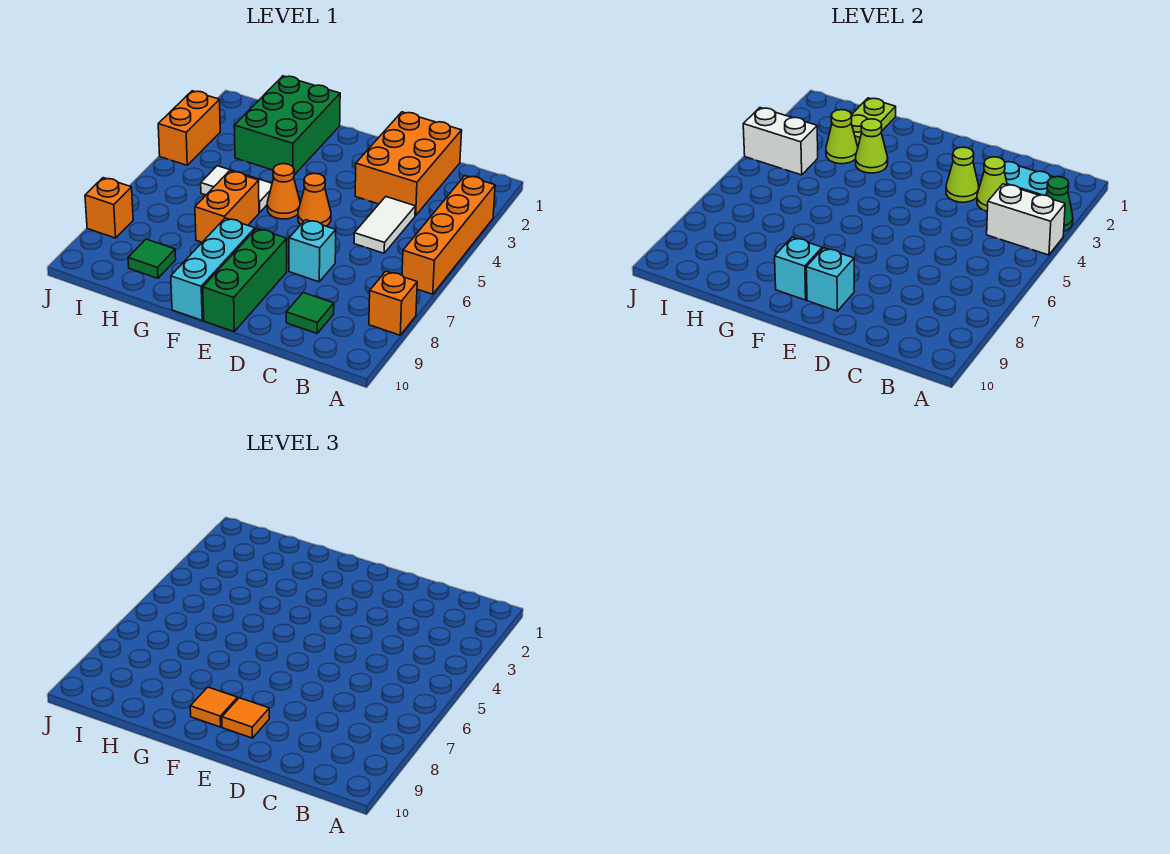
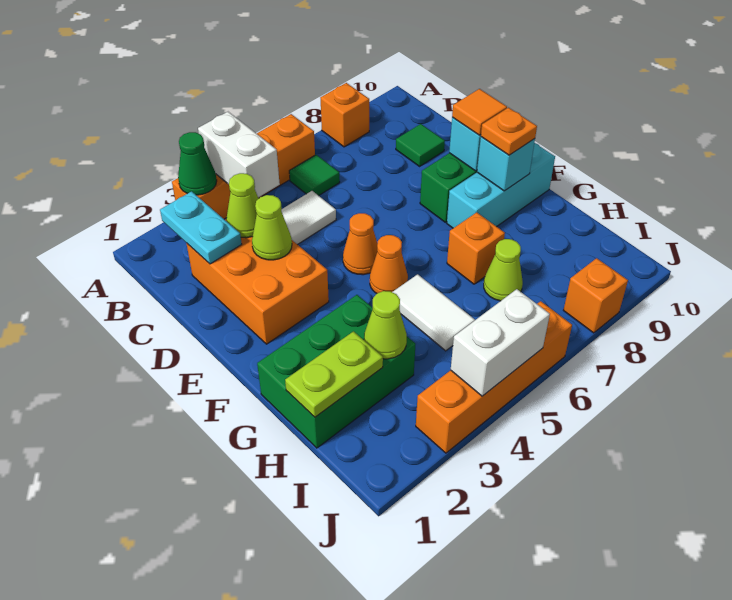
orange brick C1:D3 level 1 -> orange brick C2:E3 level 1
cyan brick D7 level 1 -> none
orange tile F9 level 3 -> orange plate F9 level 3
lime cone G3 level 2 -> lime cone H7 level 1
orange brick G6:G7 level 1 -> orange brick G7 level 1
green tile H9 level 1 -> green tile B6 level 1
white brick I4:J4 level 2 -> white brick J4:J5 level 2
orange brick J3:J4 level 1 -> orange brick J3:J6 level 1

